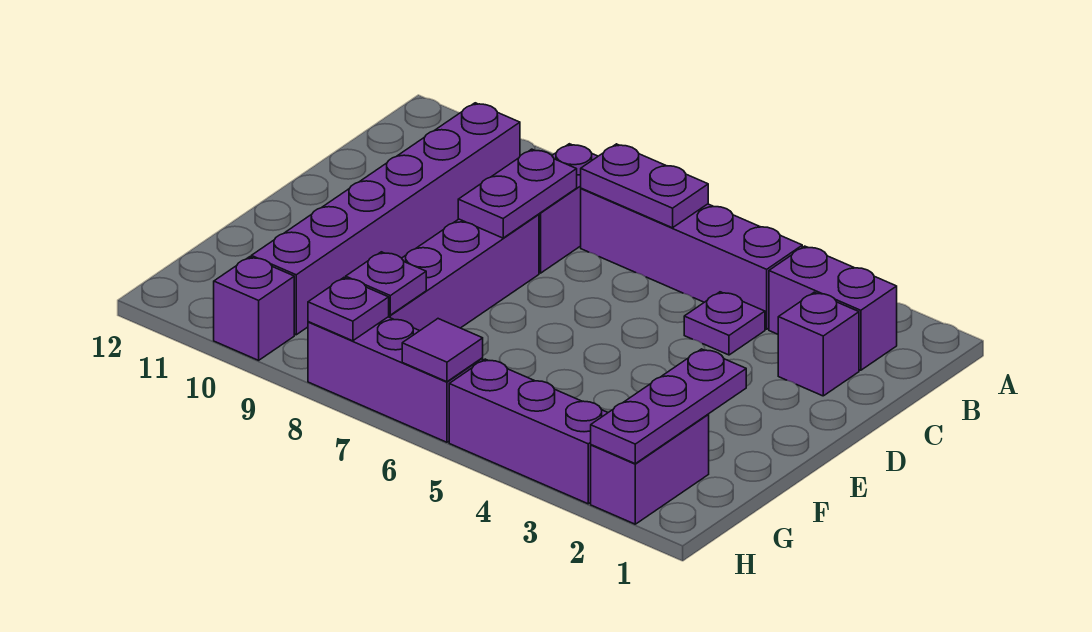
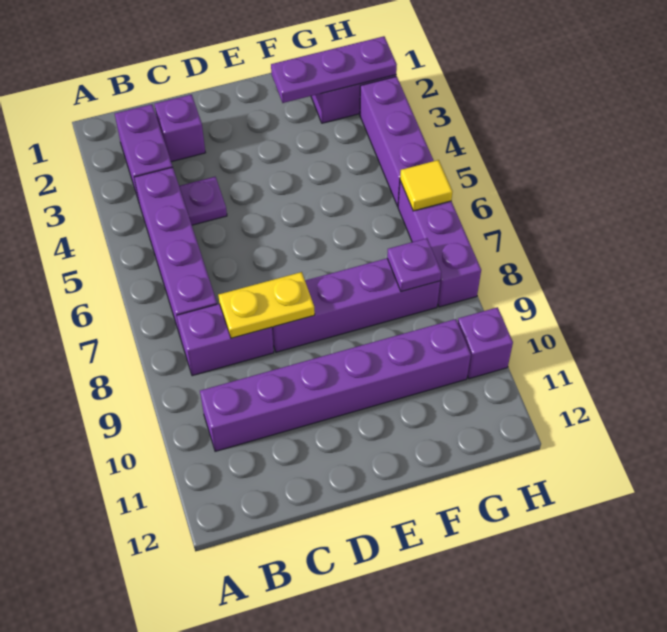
purple plate B6:B7 level 2 -> none
purple plate C8:D8 level 2 -> yellow plate C8:D8 level 2
purple tile H6 level 2 -> yellow tile H6 level 2
purple plate H8 level 2 -> none

